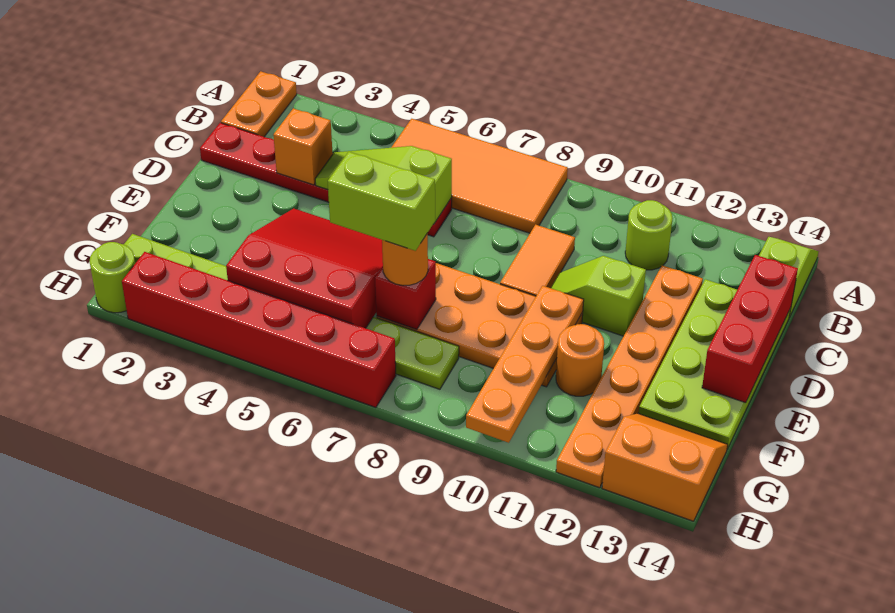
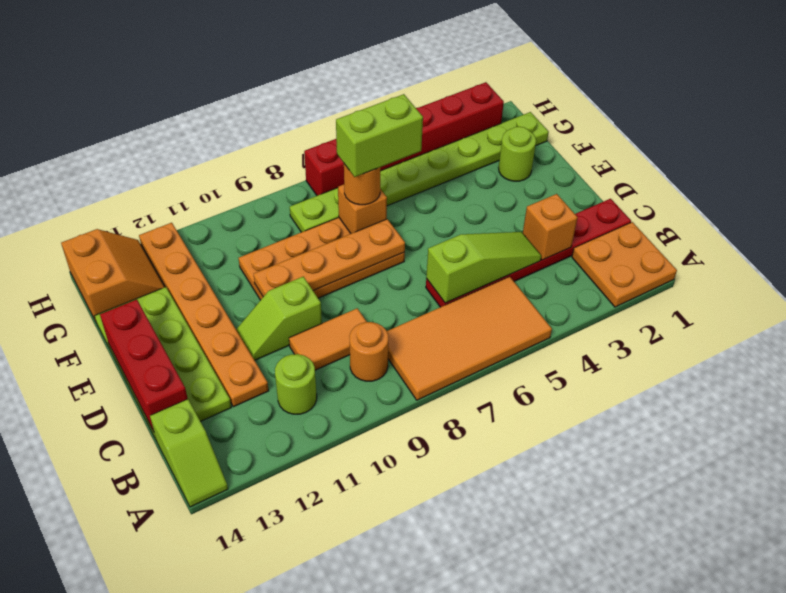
orange plate A1:B1 level 1 -> orange plate A1:B2 level 1
orange tile C9:D9 level 1 -> orange tile C9:C10 level 1
lime slope D10:D11 level 1 top 11 -> lime slope D10:D11 level 1 top 10
red slope E4:G6 level 2 top G -> none
orange plate E10:H10 level 2 -> orange plate E7:E10 level 2
red brick F7 level 2 -> orange brick F7 level 2
orange round brick F11 level 1 -> orange round brick B9 level 1
orange slope G13:H14 level 1 top H -> orange slope G13:H14 level 1 top 14
lime round brick H1 level 1 -> lime round brick F2 level 1

